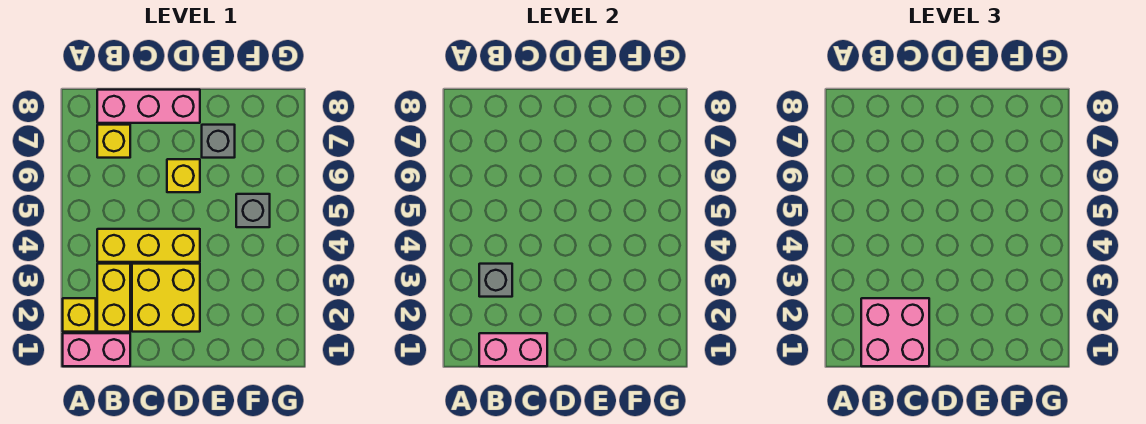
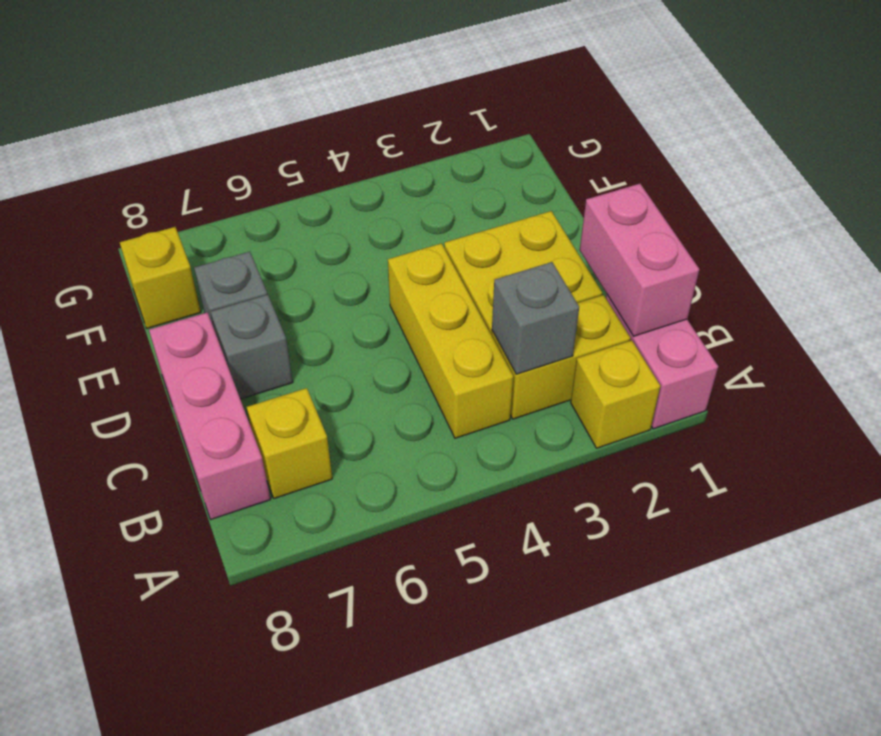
pink brick B1:C2 level 3 -> none
yellow brick D6 level 1 -> yellow brick F8 level 1
grey brick F5 level 1 -> grey brick D7 level 1

